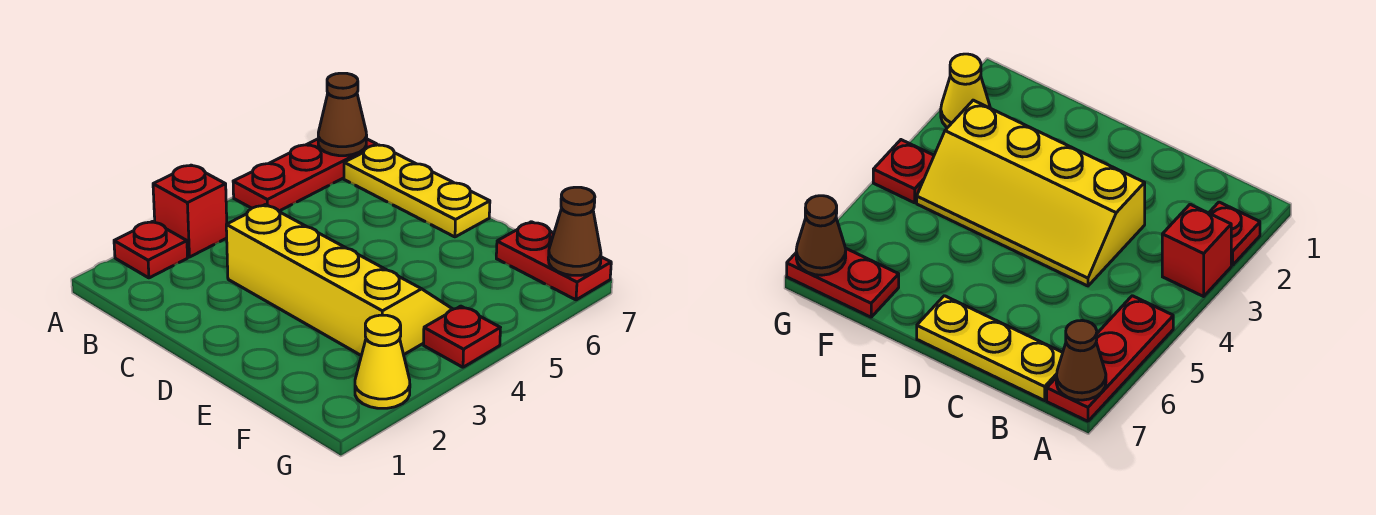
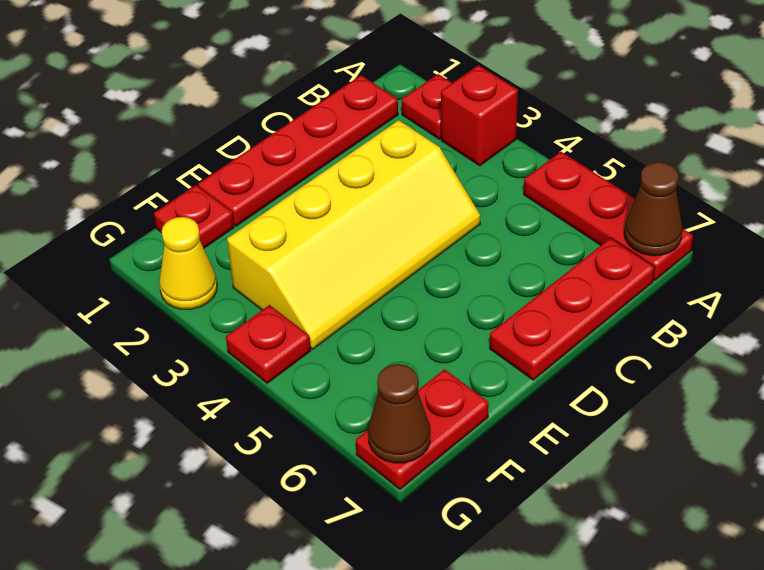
none -> red plate B1:E1 level 1
yellow plate B7:D7 level 1 -> red plate B7:D7 level 1
none -> red plate F1 level 1

